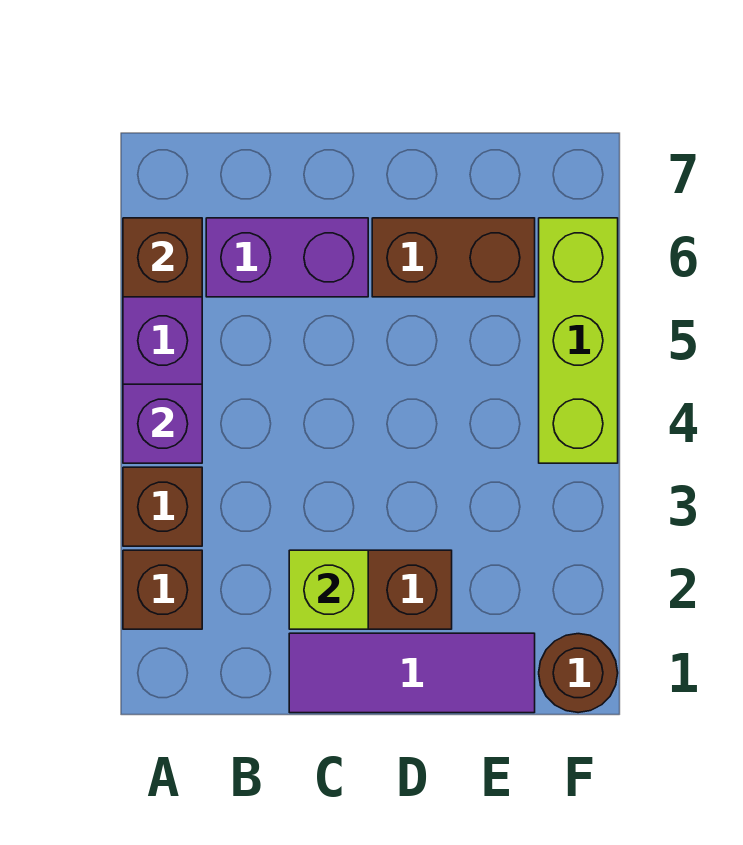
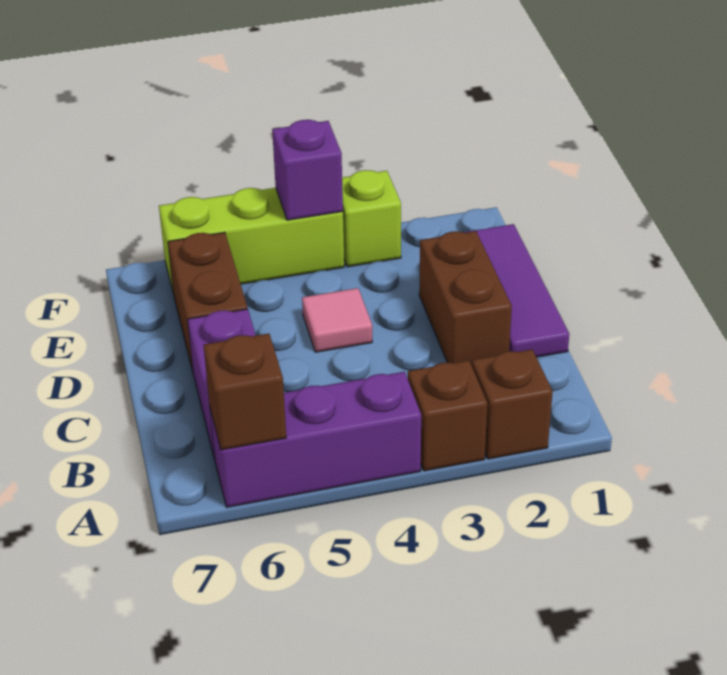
purple brick A4 level 2 -> purple brick F4 level 2
lime brick C2 level 2 -> lime brick F3 level 1
none -> pink tile D4 level 1
brown round brick F1 level 1 -> none

